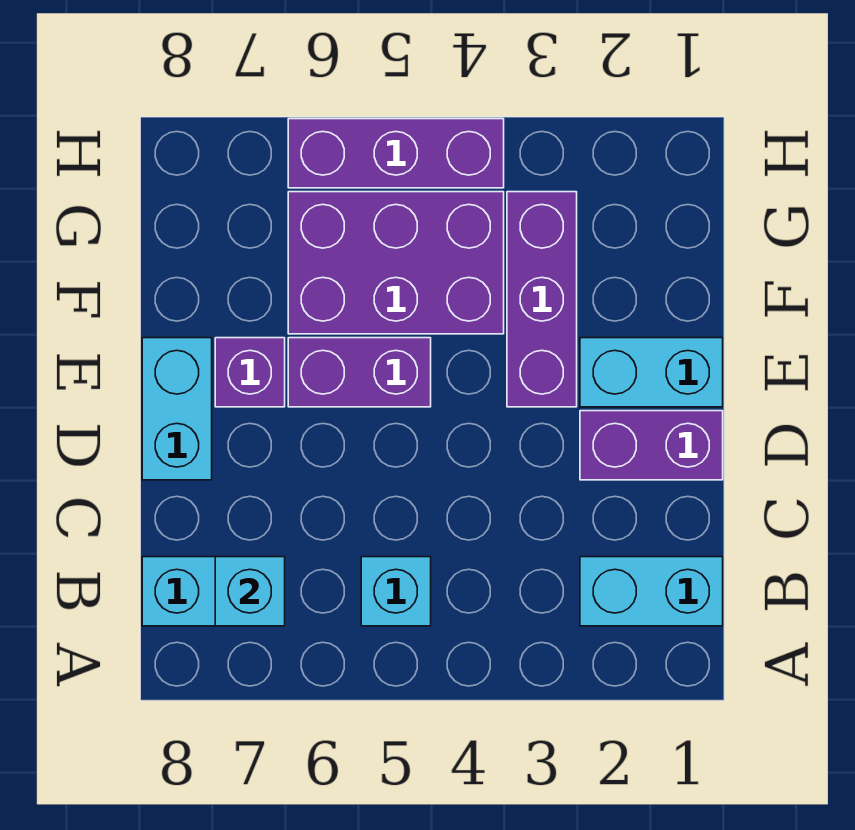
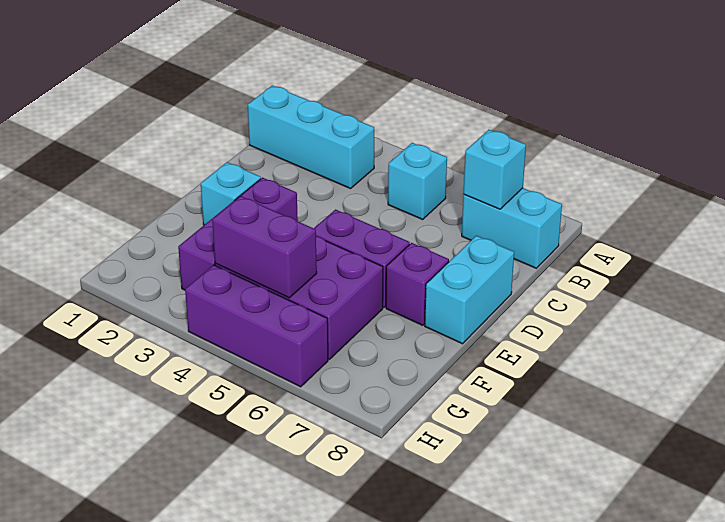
cyan brick B1:B2 level 1 -> cyan brick B1:B3 level 1
purple brick D1:D2 level 1 -> purple brick G4:G5 level 2
cyan brick E1:E2 level 1 -> cyan brick E2 level 1

